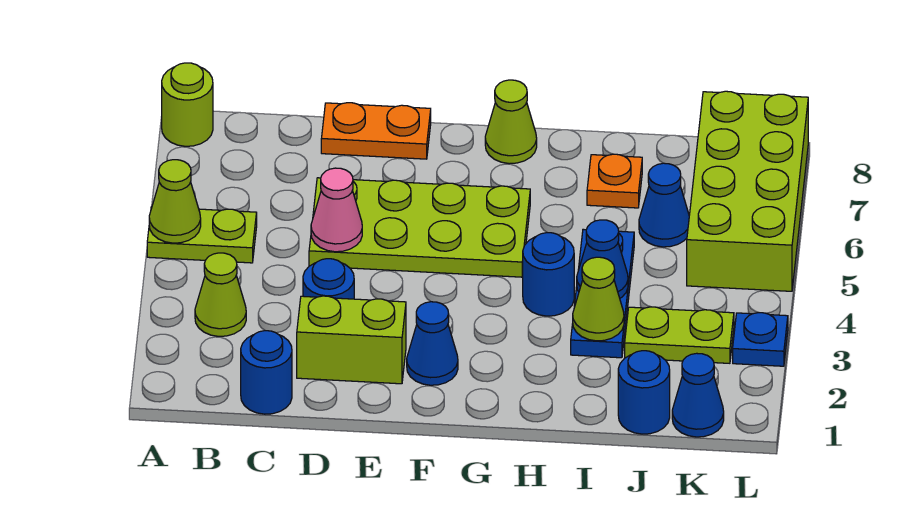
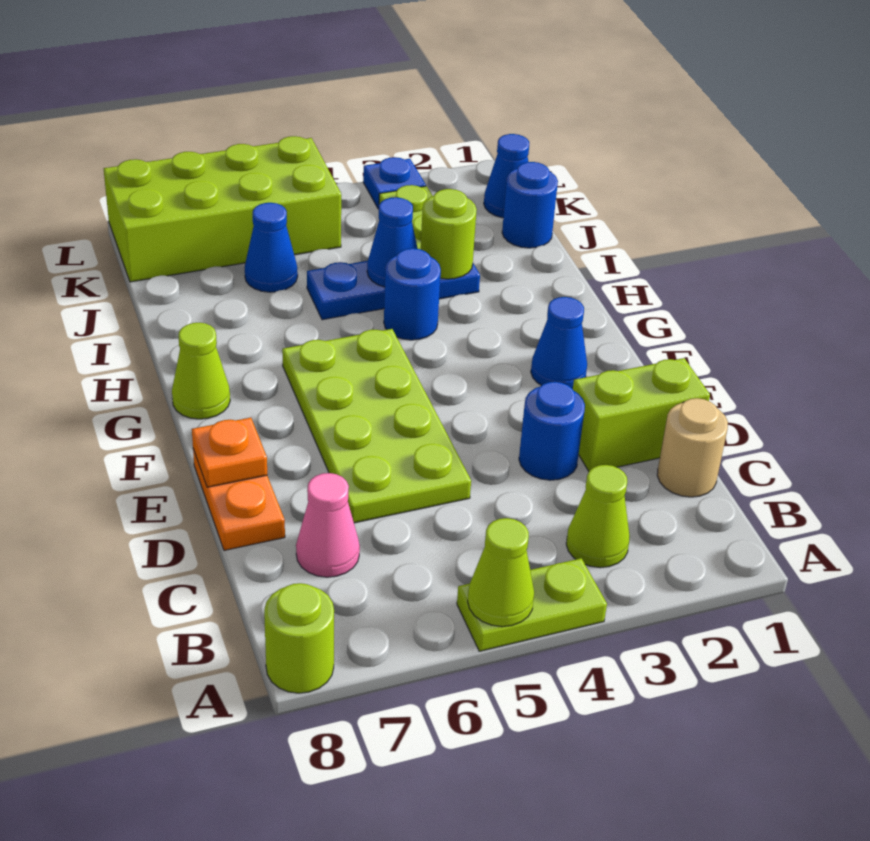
lime plate A5:B5 level 1 -> lime plate A4:A5 level 1
blue round brick C1 level 1 -> tan round brick C1 level 1
lime brick D2:E2 level 1 -> lime brick D1:D2 level 1
pink cone D5 level 2 -> pink cone C7 level 1
lime cone I3 level 2 -> lime round brick I3 level 2
orange plate I7 level 1 -> orange plate E8 level 2

